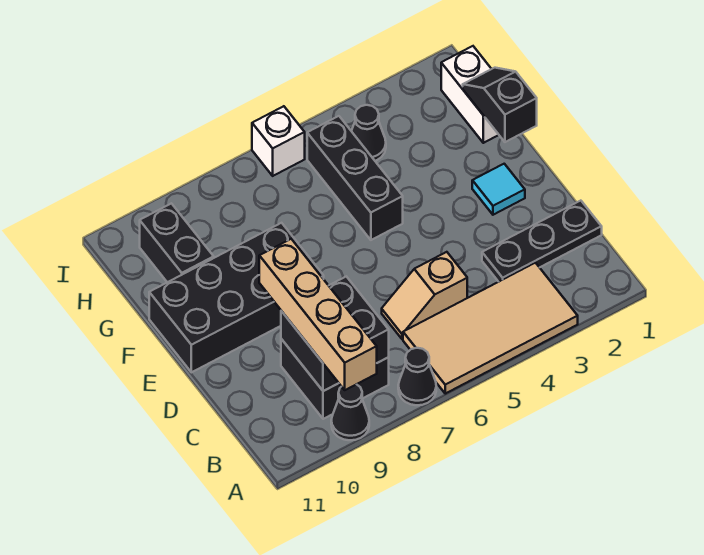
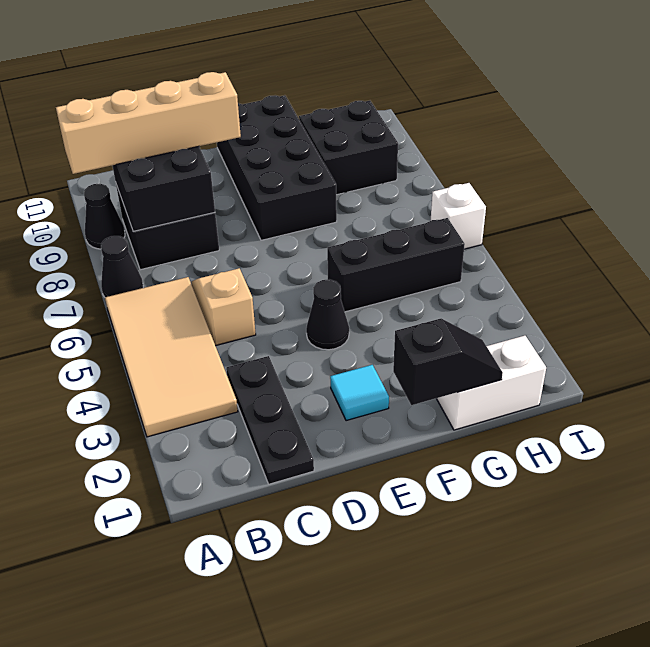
black brick G10:H10 level 1 -> black brick G9:H10 level 1
black cone H4 level 1 -> black cone E4 level 1

